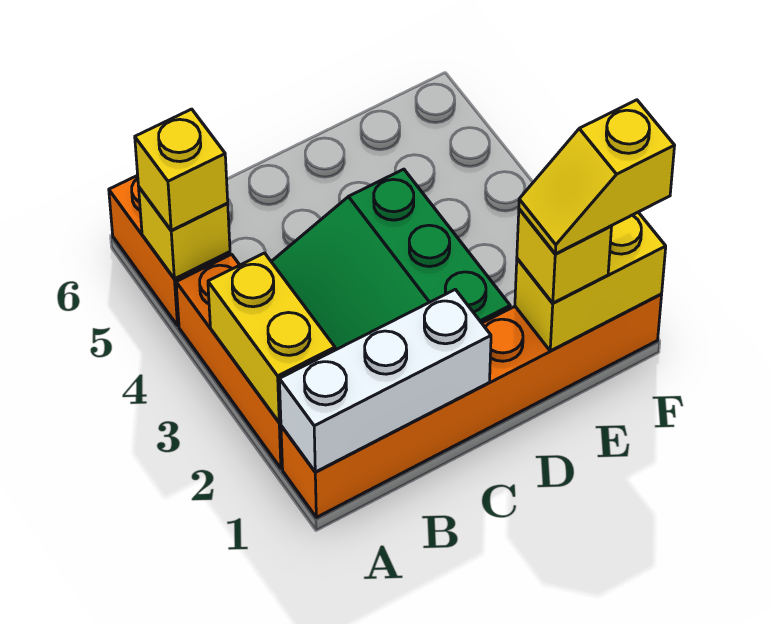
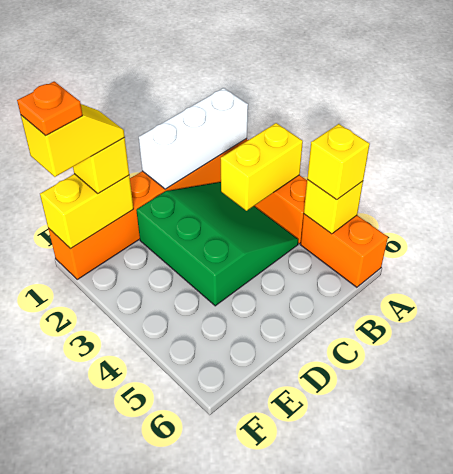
yellow brick A2:A3 level 2 -> yellow brick A3:B3 level 2
none -> orange plate F1 level 5

